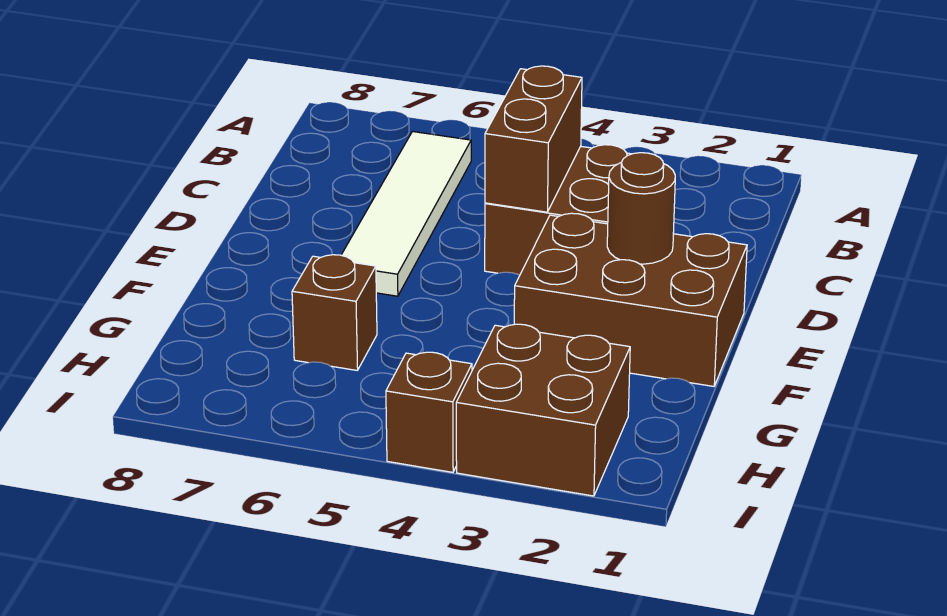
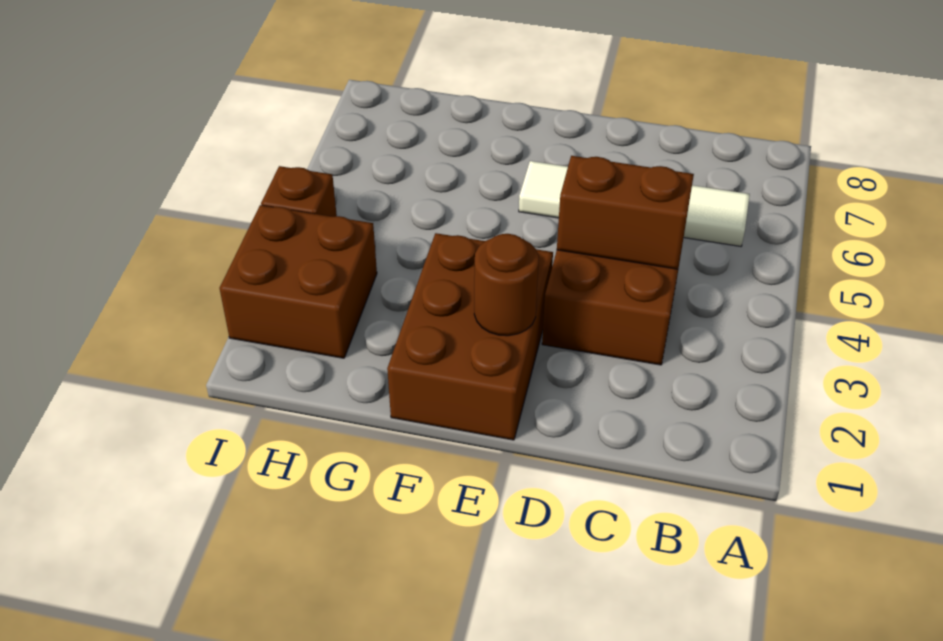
brown brick G6 level 1 -> none

